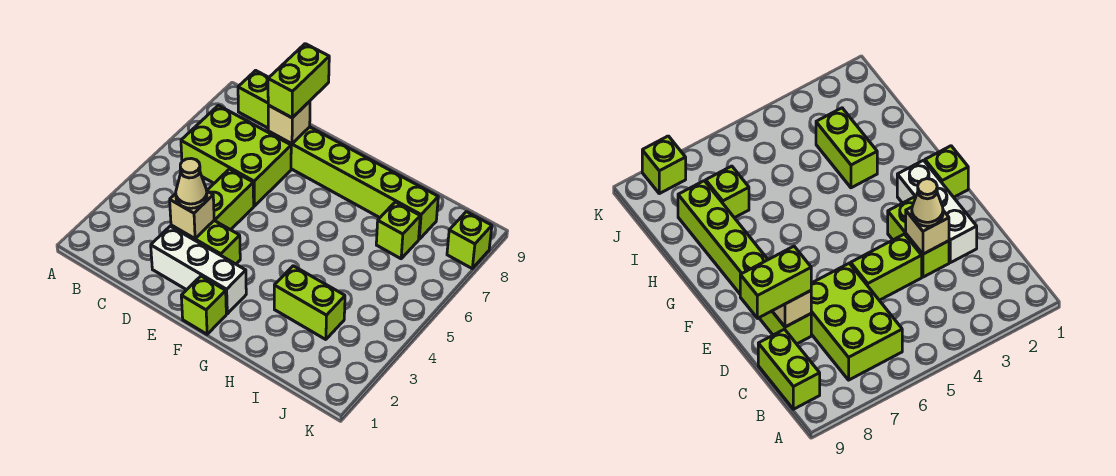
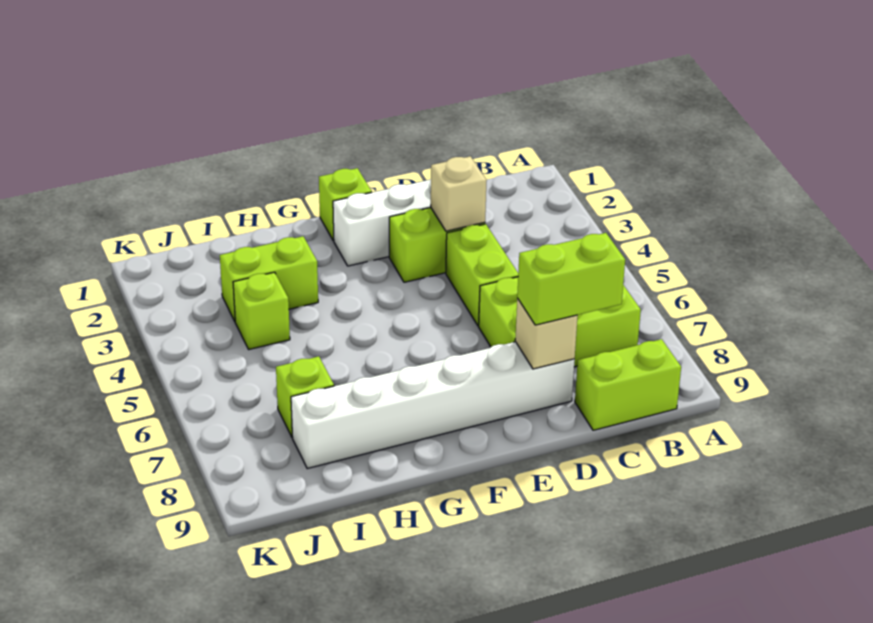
tan cone D3 level 3 -> none
lime brick D8:I8 level 1 -> white brick D8:I8 level 1
lime brick D8:D9 level 3 -> lime brick C8:D8 level 3
lime brick K8 level 1 -> lime brick I4 level 1

